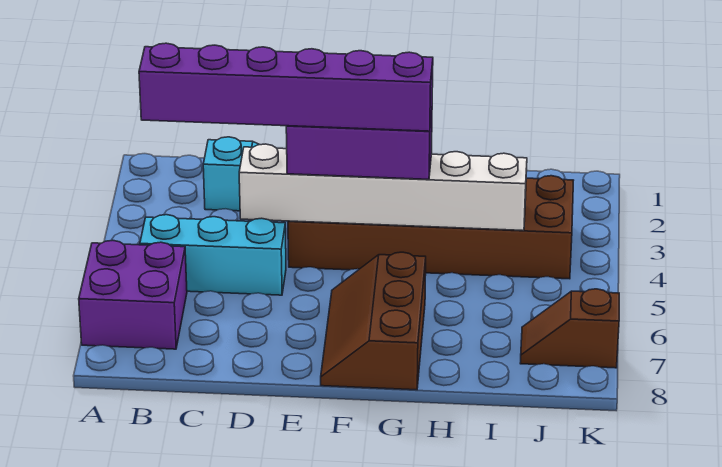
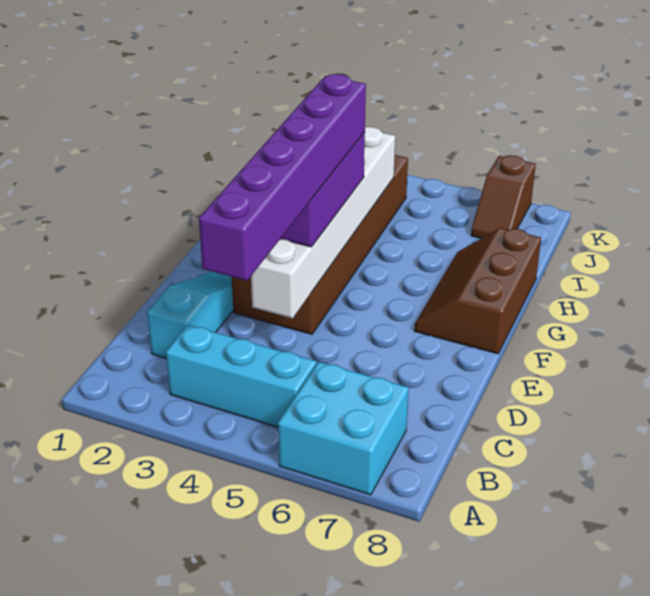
purple brick A6:B7 level 1 -> cyan brick A6:B7 level 1
cyan brick B5:D5 level 1 -> cyan brick B3:B5 level 1
brown slope F6:G8 level 1 top G -> brown slope F7:H8 level 1 top 8

